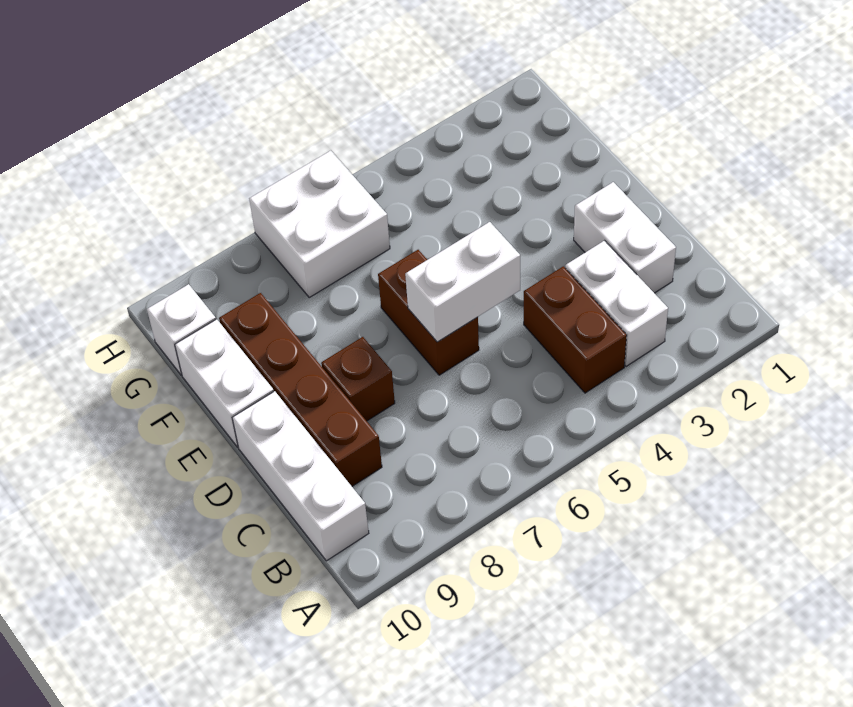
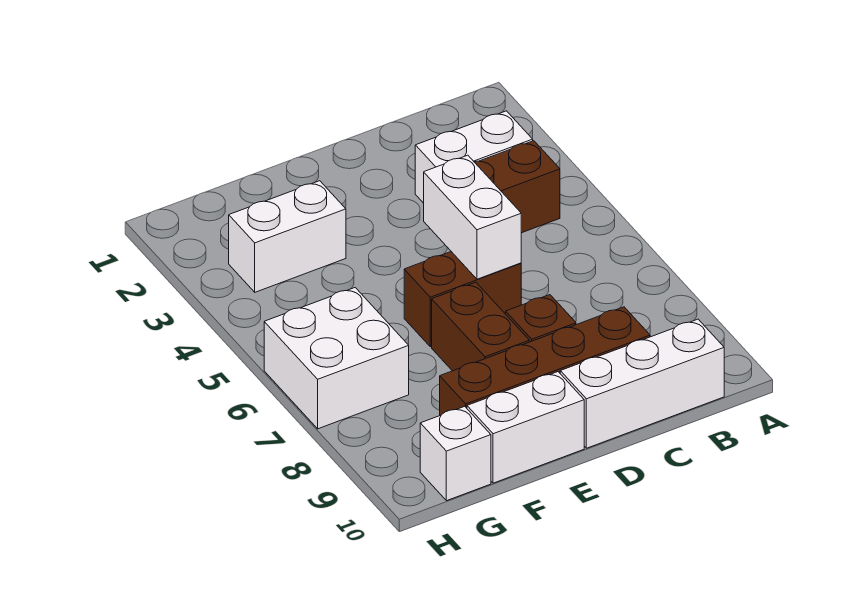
white brick C2:D2 level 1 -> white brick F3:G3 level 1
none -> brown brick E7:E8 level 1

